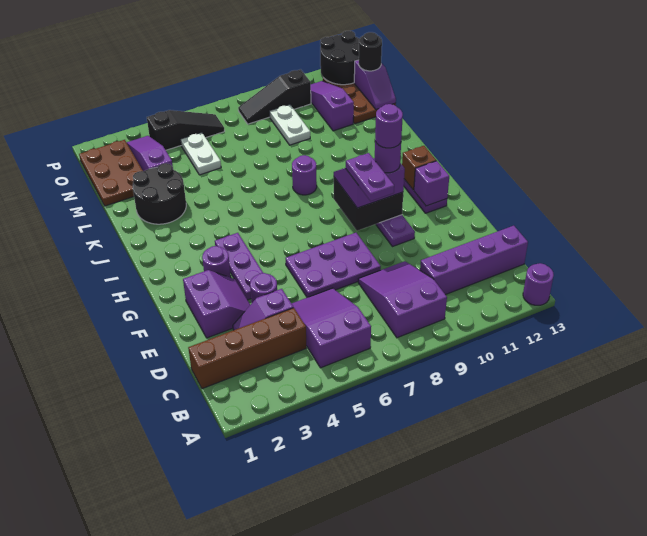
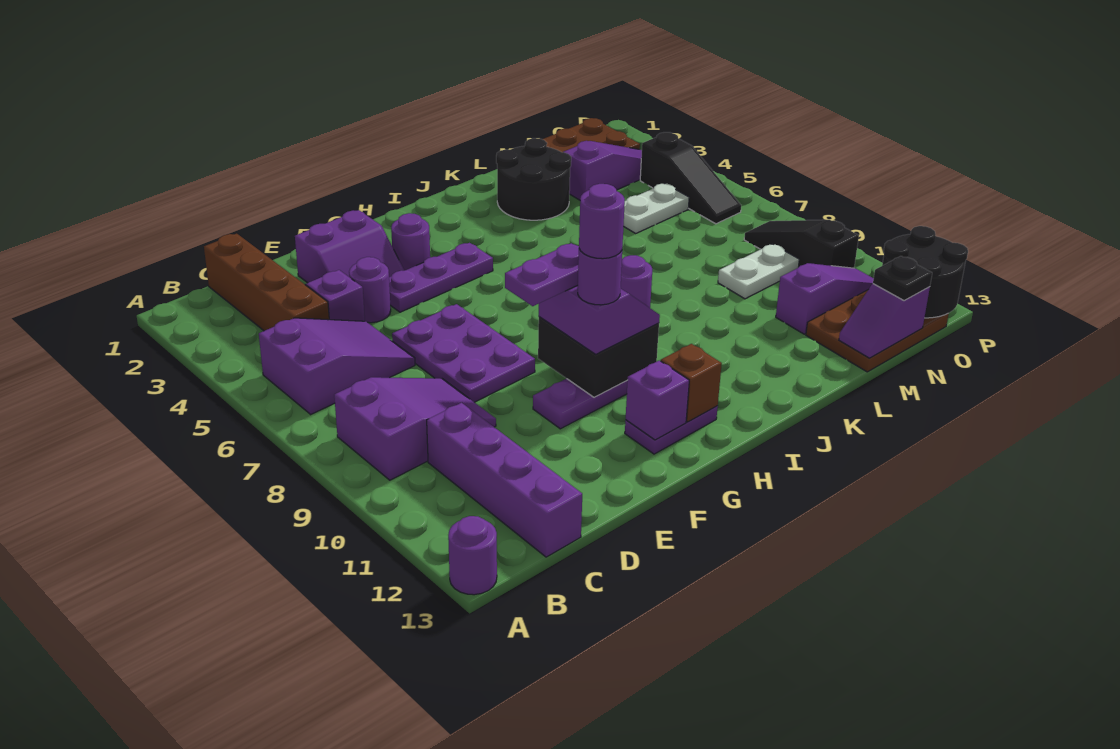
black round brick N13 level 3 -> black plate N13 level 3

